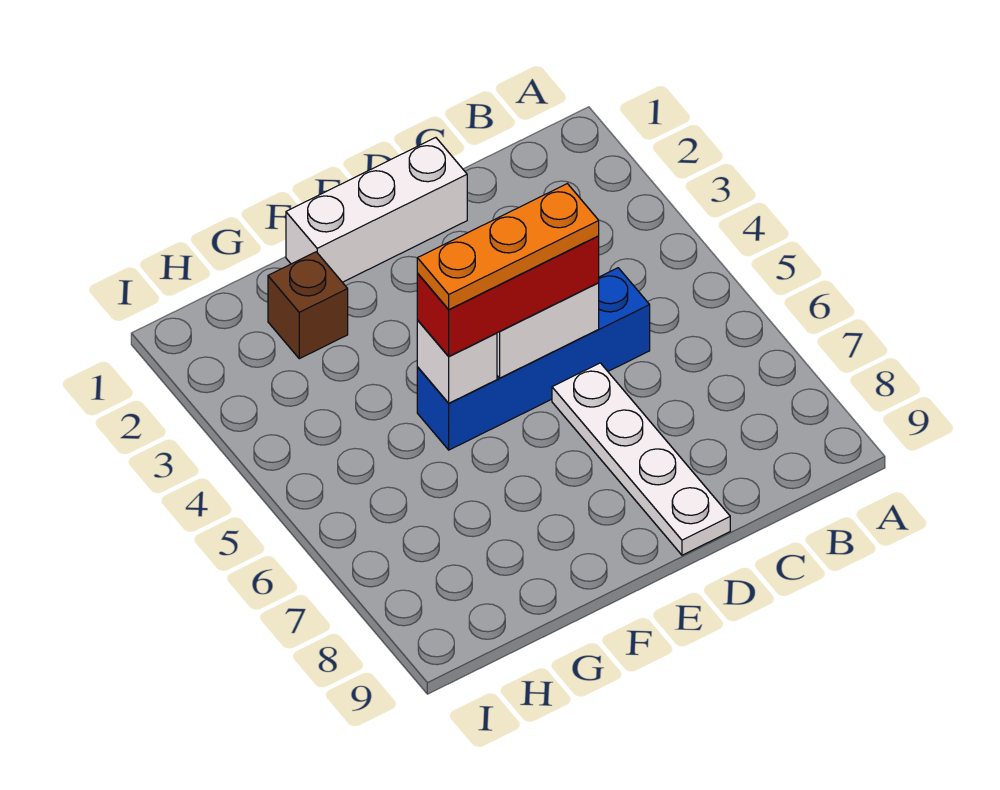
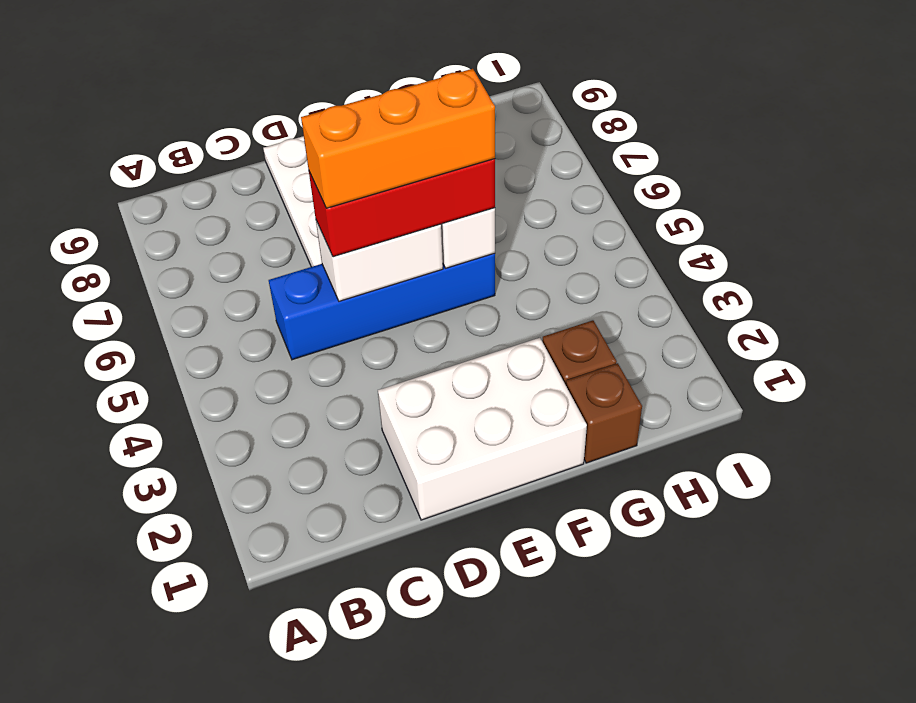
white brick D1:F1 level 1 -> white brick D1:F2 level 1
orange plate D5:F5 level 4 -> orange brick D5:F5 level 4
none -> brown brick G1 level 1

